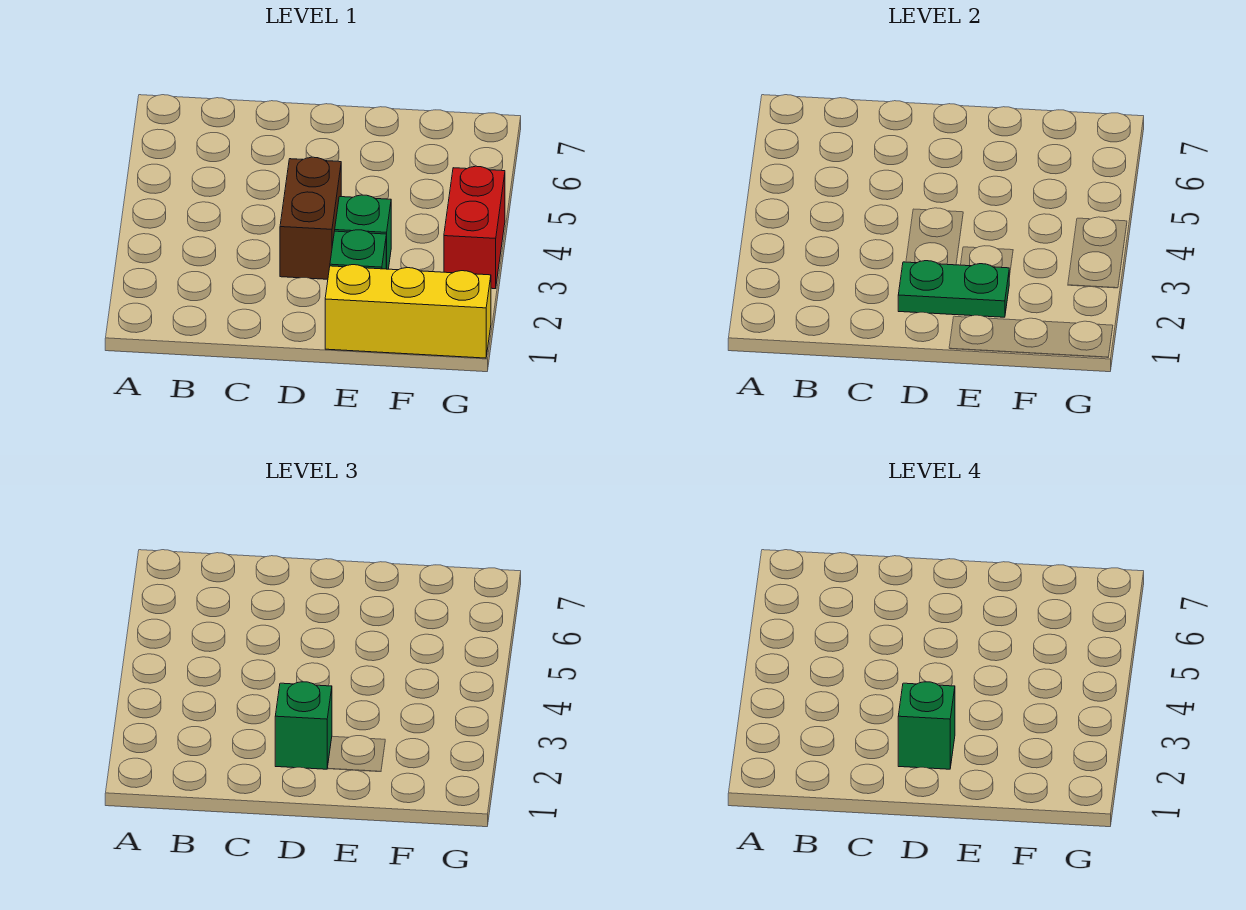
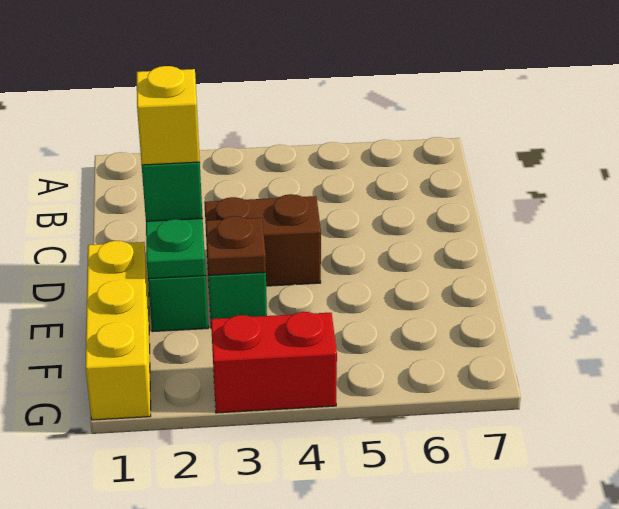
green brick D2 level 4 -> yellow brick D2 level 4
none -> brown plate E3 level 2

